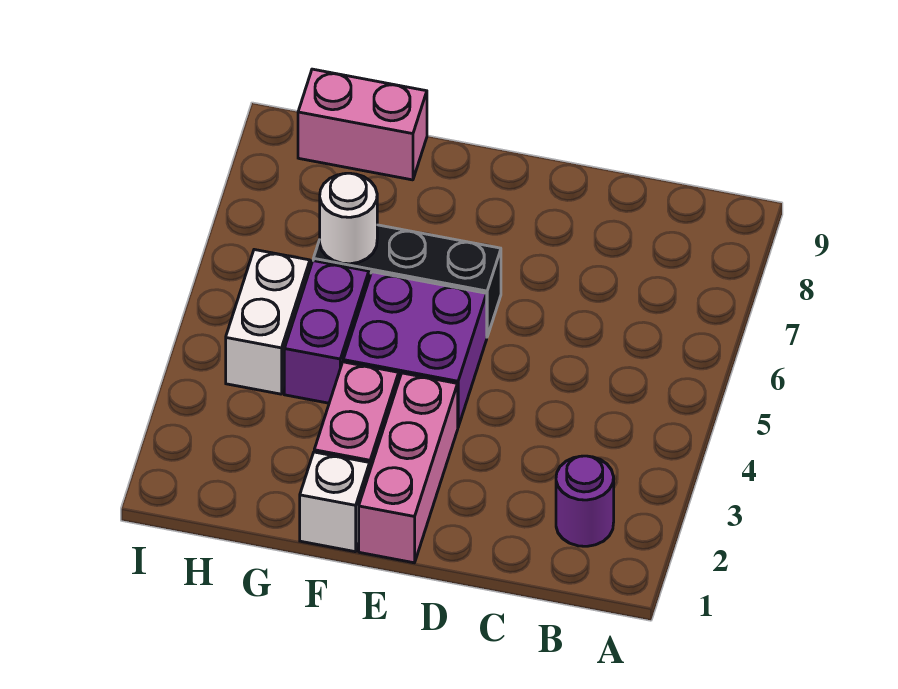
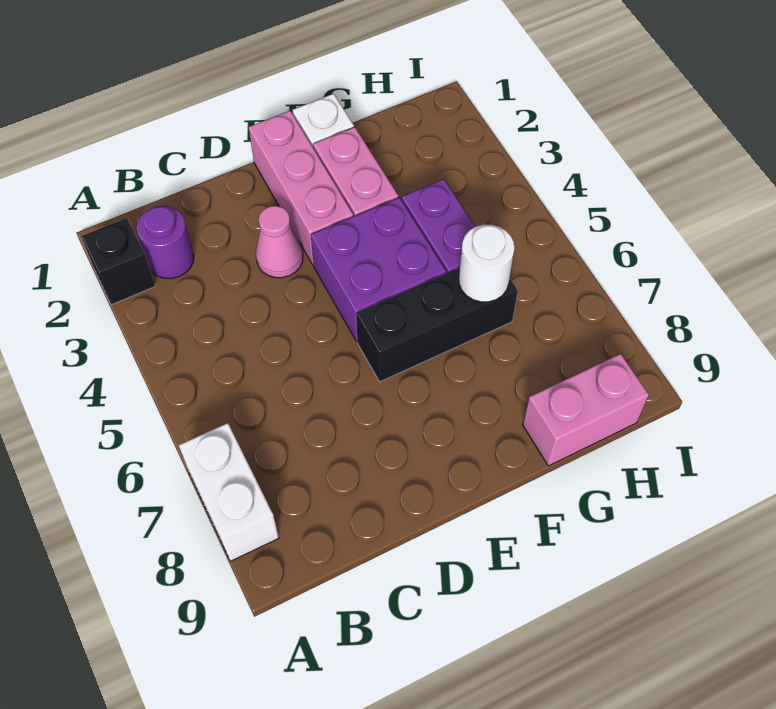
none -> black brick A2 level 1
none -> pink cone D3 level 1
white brick H4:H5 level 1 -> white brick A7:A8 level 1

